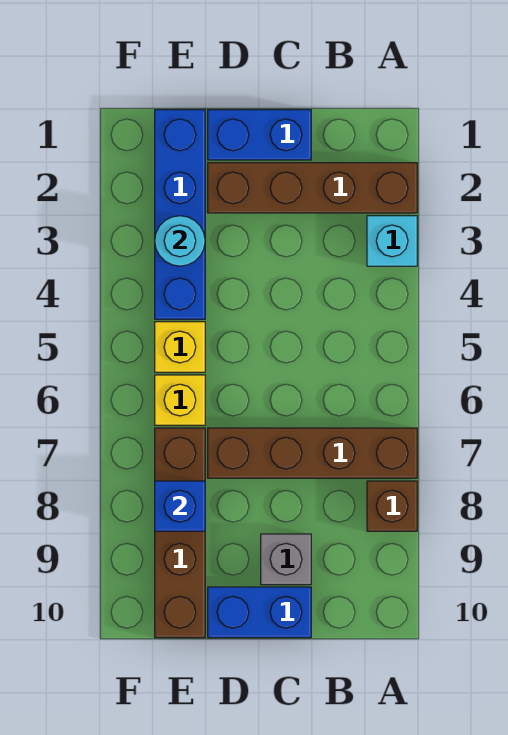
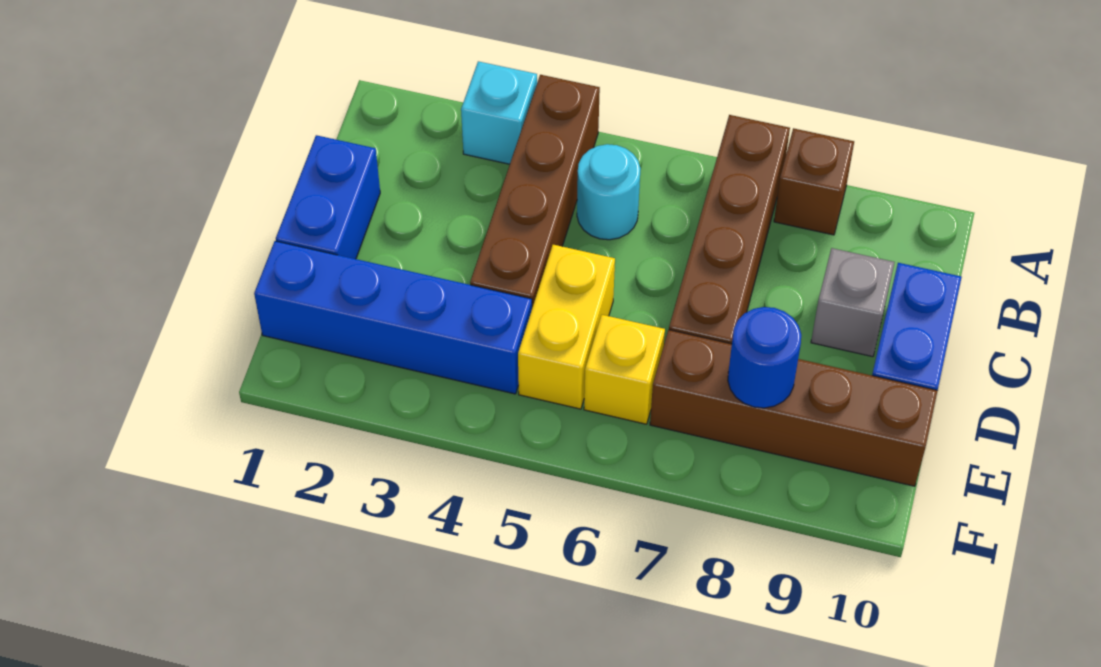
brown brick A2:D2 level 1 -> brown brick A4:D4 level 1
cyan round brick E3 level 2 -> cyan round brick B5 level 1
yellow brick E5 level 1 -> yellow brick D5:E5 level 1
blue brick E8 level 2 -> blue round brick E8 level 2

